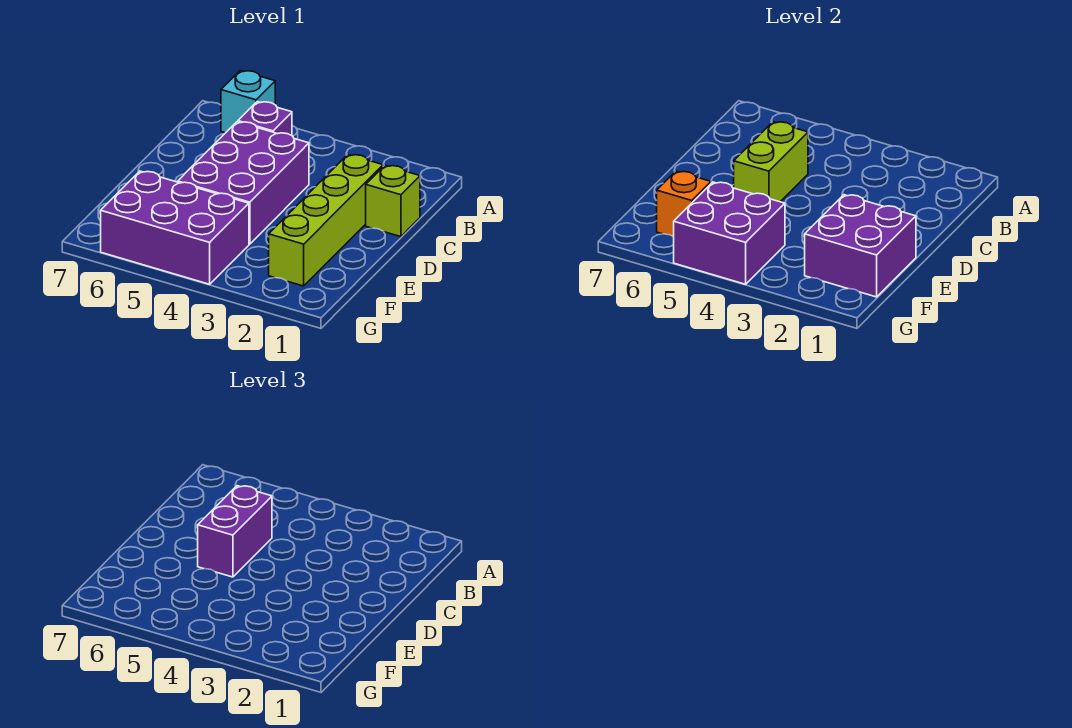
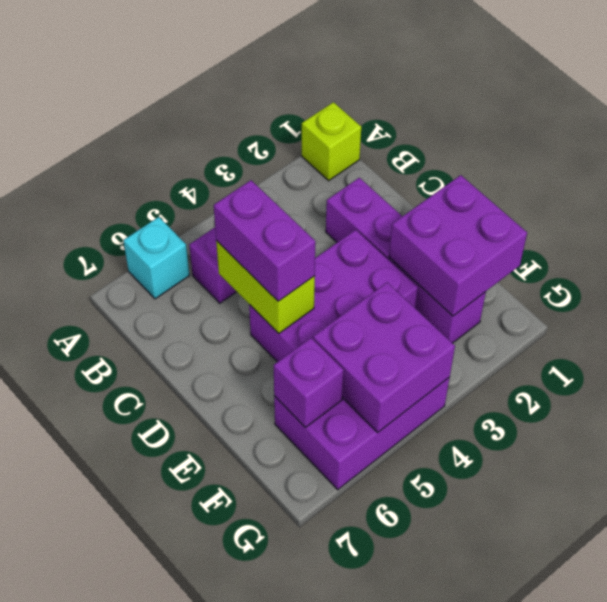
lime brick C1 level 1 -> lime brick A1 level 1
lime brick C2:F2 level 1 -> purple brick C2:F2 level 1
purple brick C4:E5 level 1 -> purple brick D3:E5 level 1
orange brick F6 level 2 -> purple brick F6 level 2

